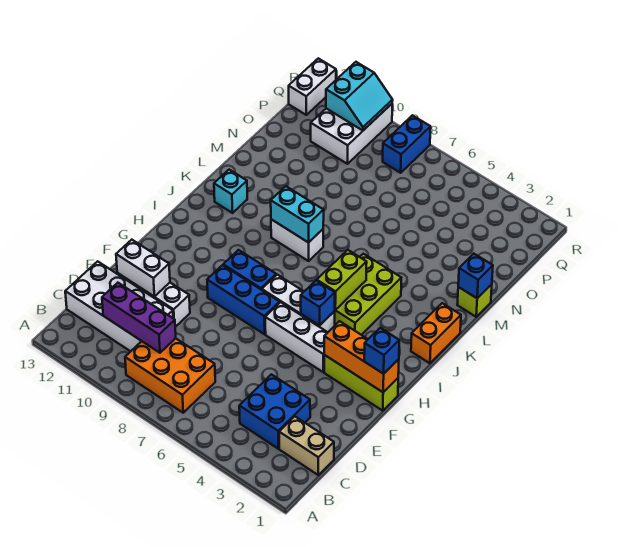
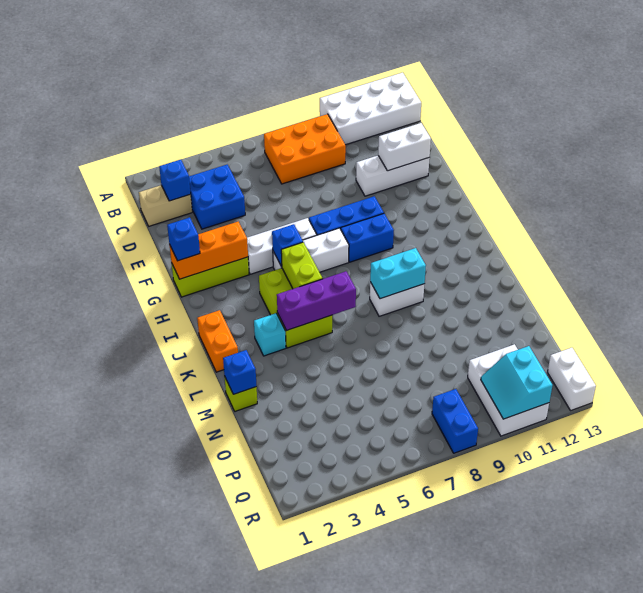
none -> blue brick C2 level 2
purple brick C9:C11 level 2 -> purple brick K4:K6 level 2
white brick C10:D13 level 1 -> white brick A10:B13 level 1
cyan brick K12 level 1 -> cyan brick K3 level 1

